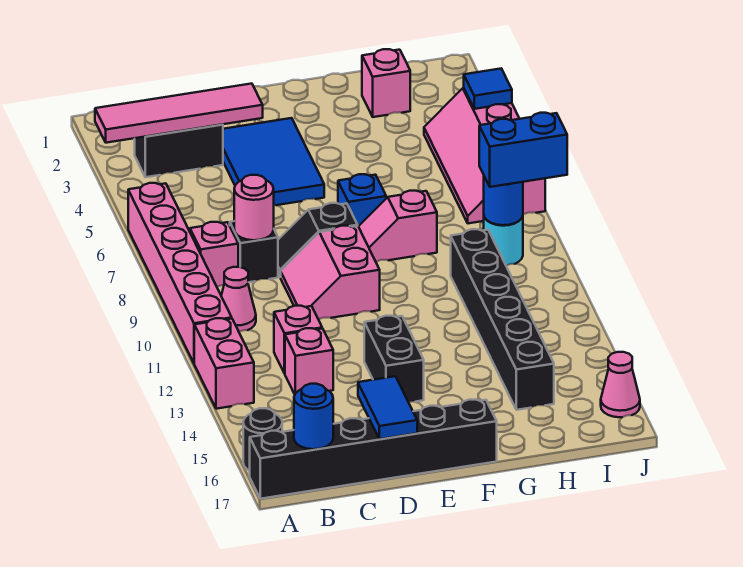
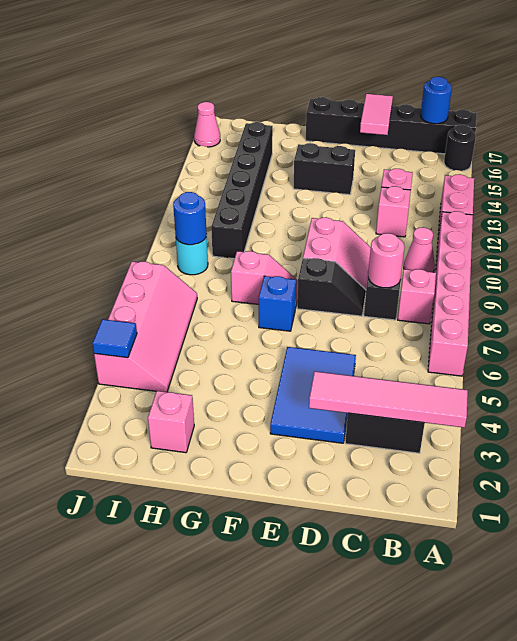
blue tile D16:D17 level 2 -> pink tile D16:D17 level 2
black brick E13:E14 level 1 -> black brick E14:F14 level 1
blue brick I9:J9 level 3 -> none

